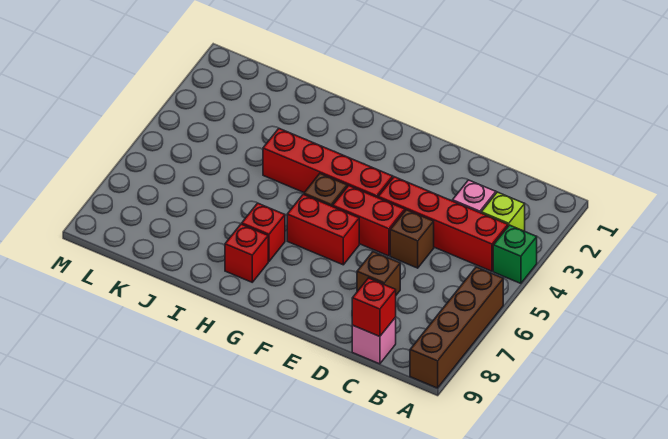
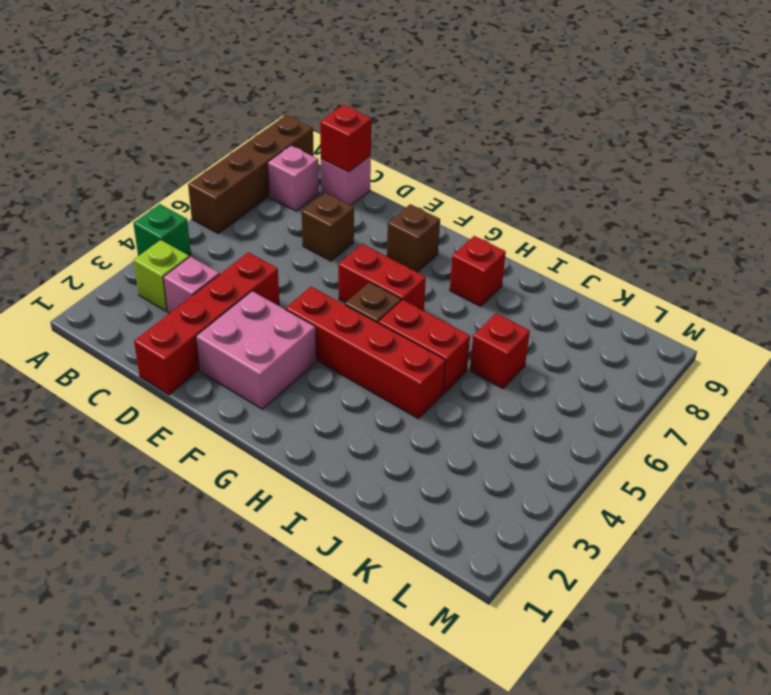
red brick B4:E4 level 1 -> red brick D1:D4 level 1
none -> pink brick B8 level 1
brown brick D5 level 1 -> brown brick F8 level 1
none -> pink brick E2:F3 level 1
red brick E5:F5 level 1 -> red brick H5:I5 level 1
red brick H7 level 1 -> red brick J6 level 1

